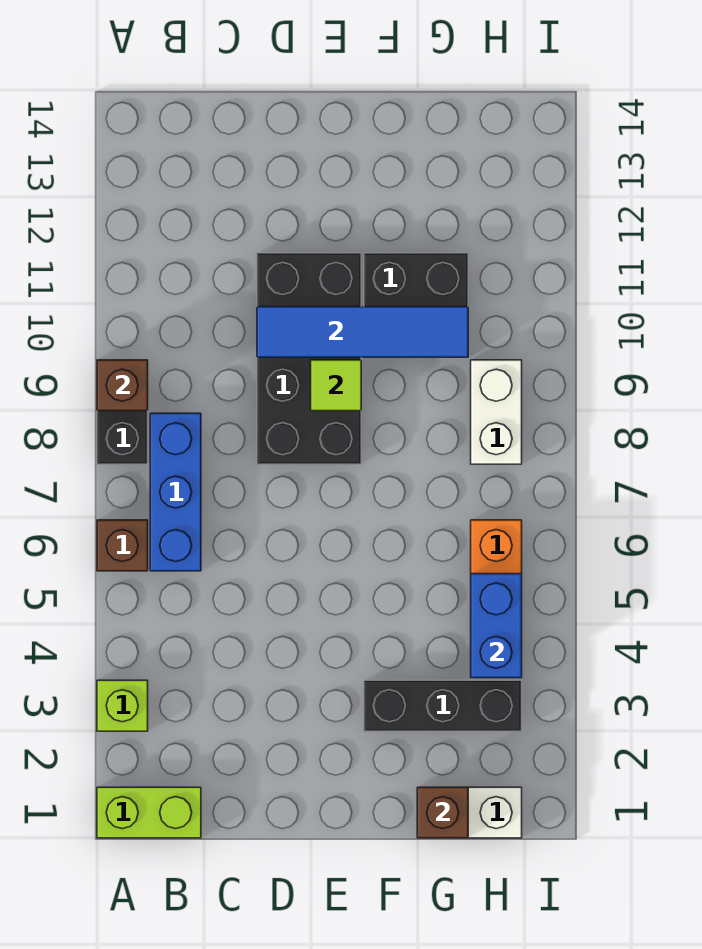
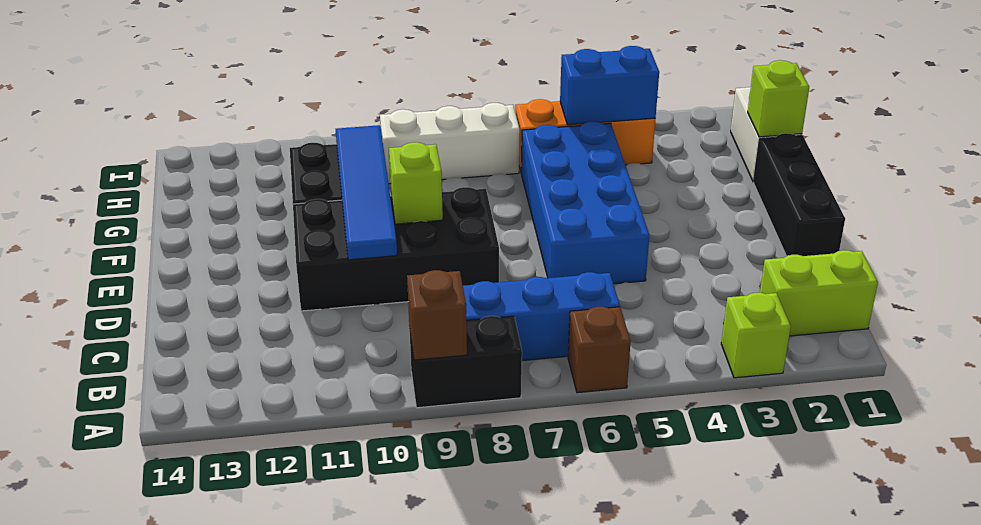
lime brick A1:B1 level 1 -> lime brick B1:B2 level 1
none -> blue brick D5:G6 level 1
lime tile E9 level 2 -> lime brick E9 level 2
black brick F3:H3 level 1 -> black brick D1:F1 level 1
brown brick G1 level 2 -> lime brick G1 level 2
white brick H8:H9 level 1 -> white brick H7:H9 level 1

